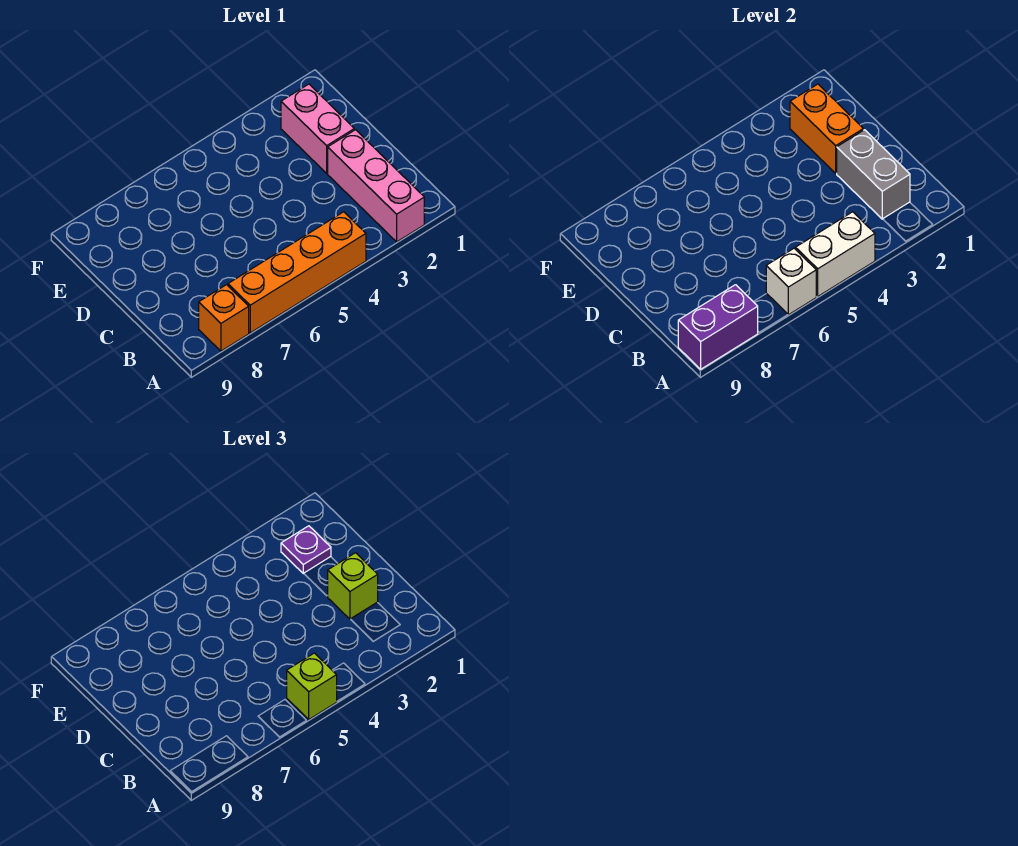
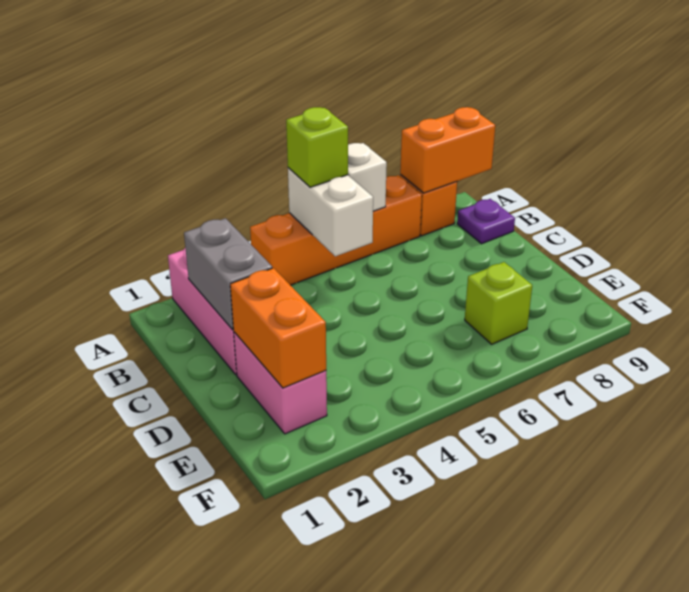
white brick A4:A5 level 2 -> white brick A5:B5 level 2
purple brick A8:A9 level 2 -> orange brick A8:A9 level 2
lime brick C2 level 3 -> lime brick E7 level 1
purple plate E2 level 3 -> purple plate B9 level 1

